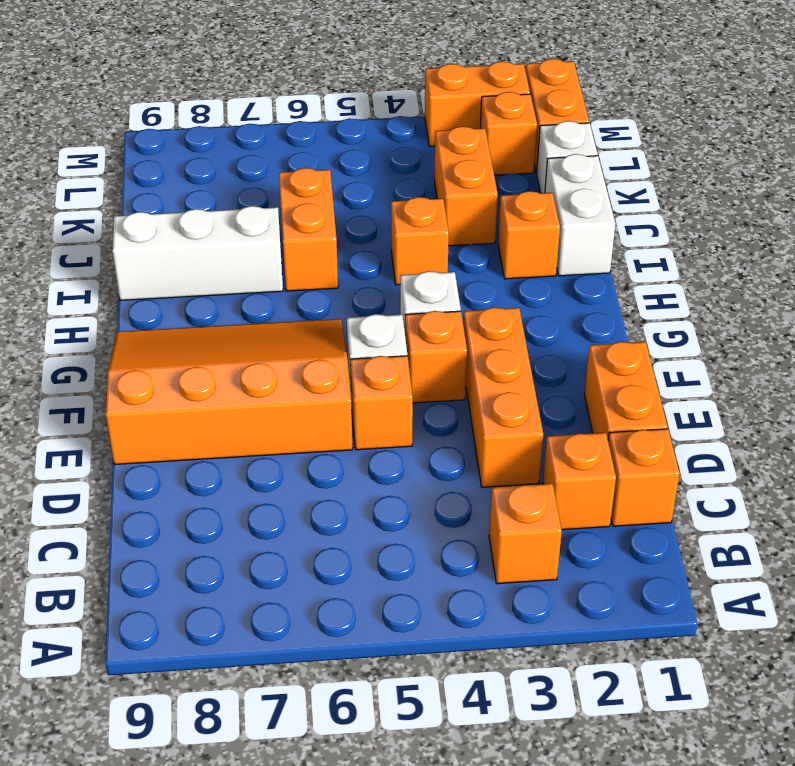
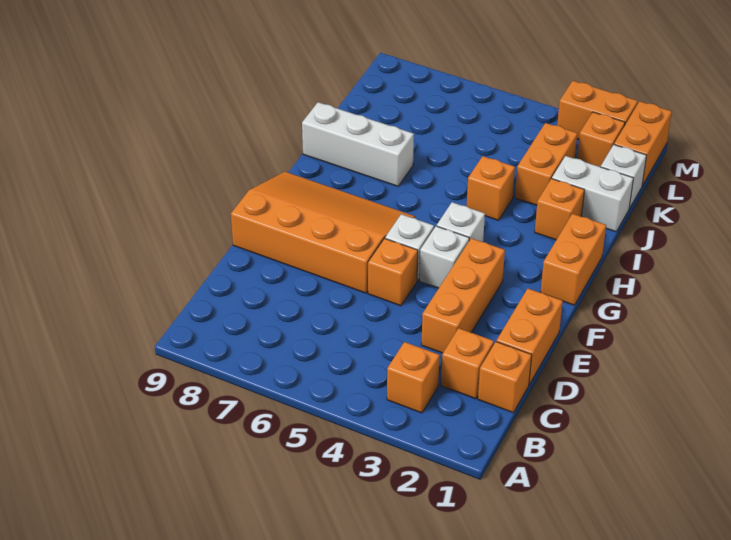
orange brick F4 level 1 -> white brick F4 level 1
white brick I1:J1 level 1 -> white brick J1:J2 level 1
orange brick I6:J6 level 1 -> orange brick G1:H1 level 1

